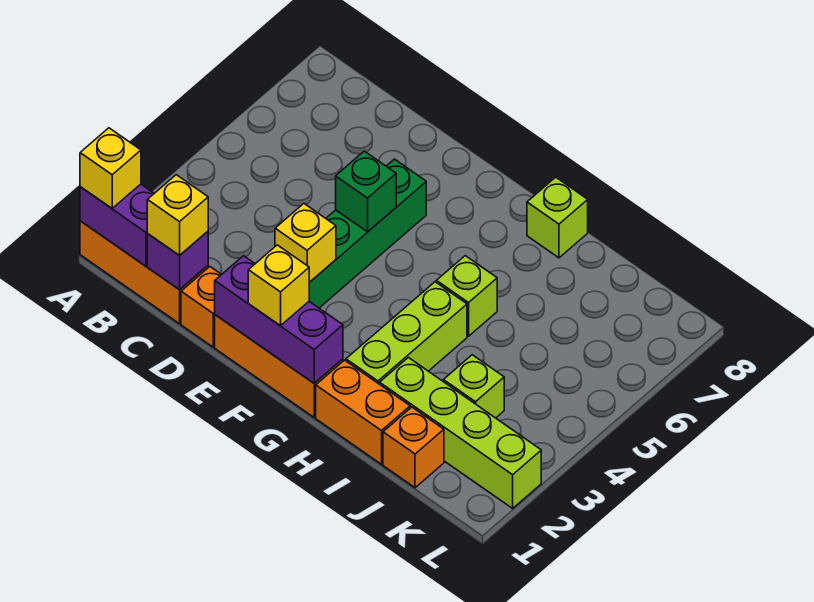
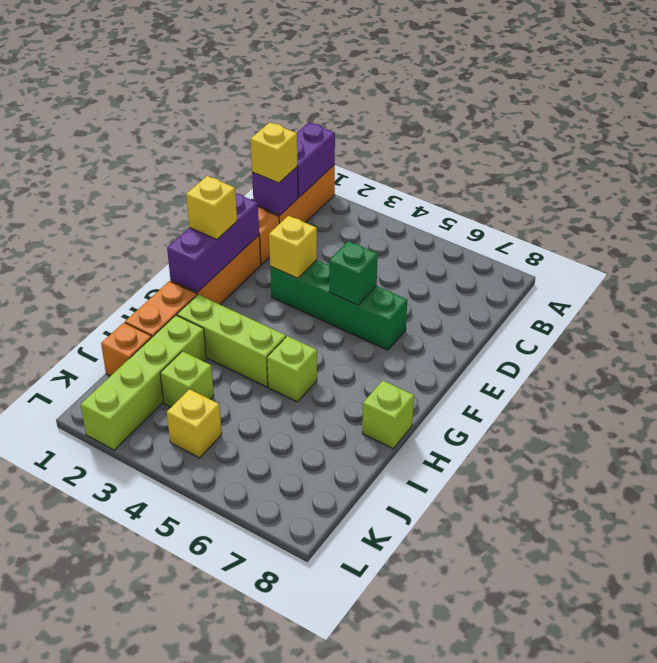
yellow brick A1 level 3 -> yellow brick K4 level 1

